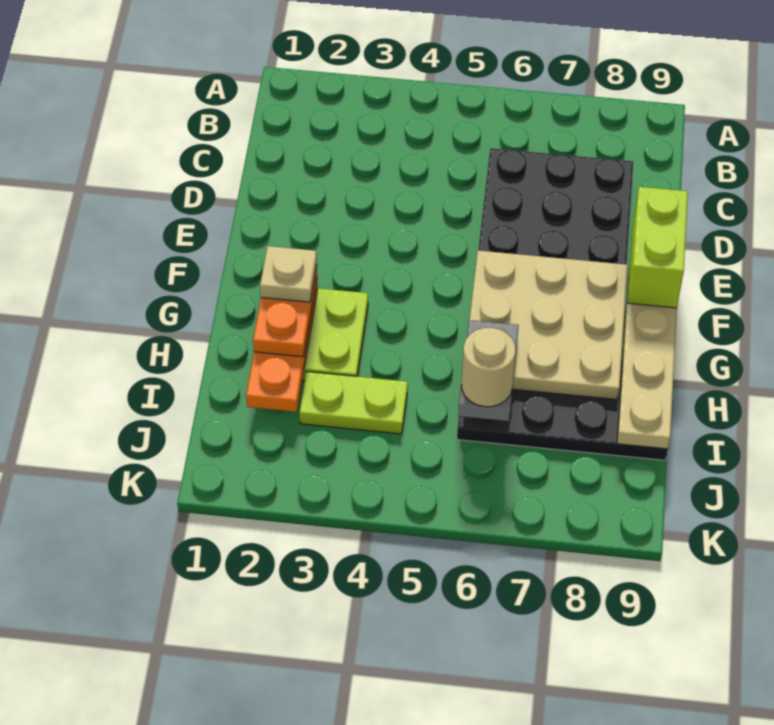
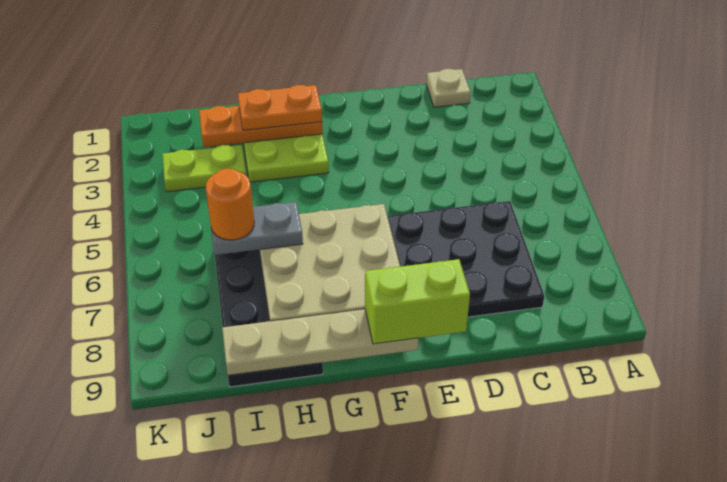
tan plate G2 level 4 -> tan plate C1 level 1
lime plate I3:I4 level 1 -> lime plate I3:J3 level 1
tan round brick I6 level 4 -> orange round brick I6 level 4

